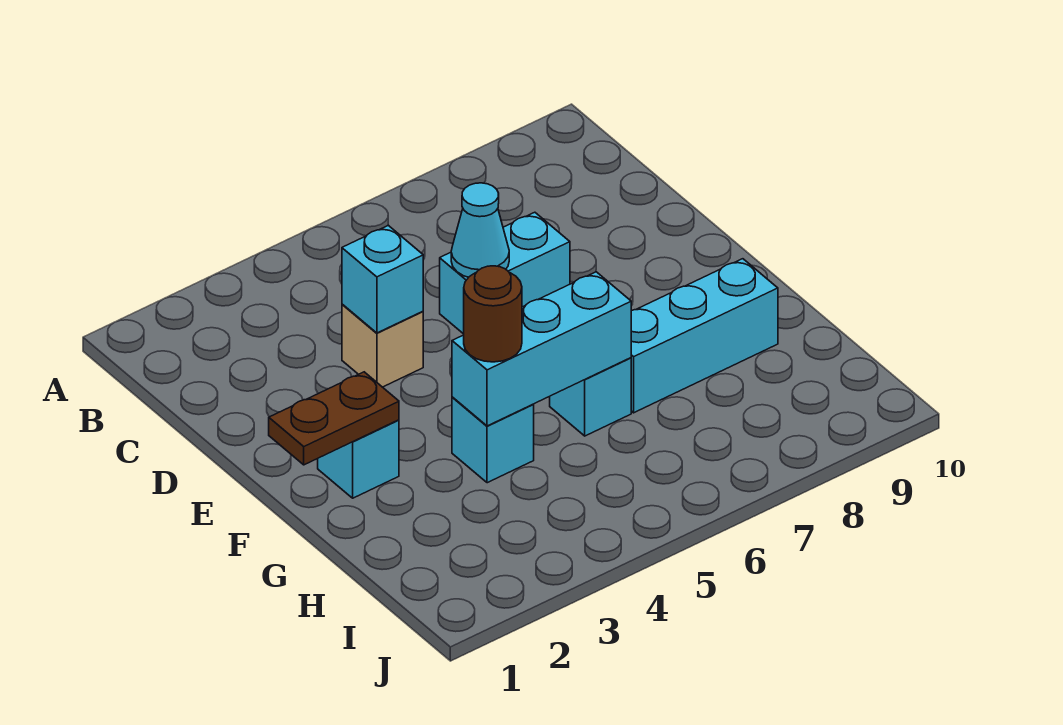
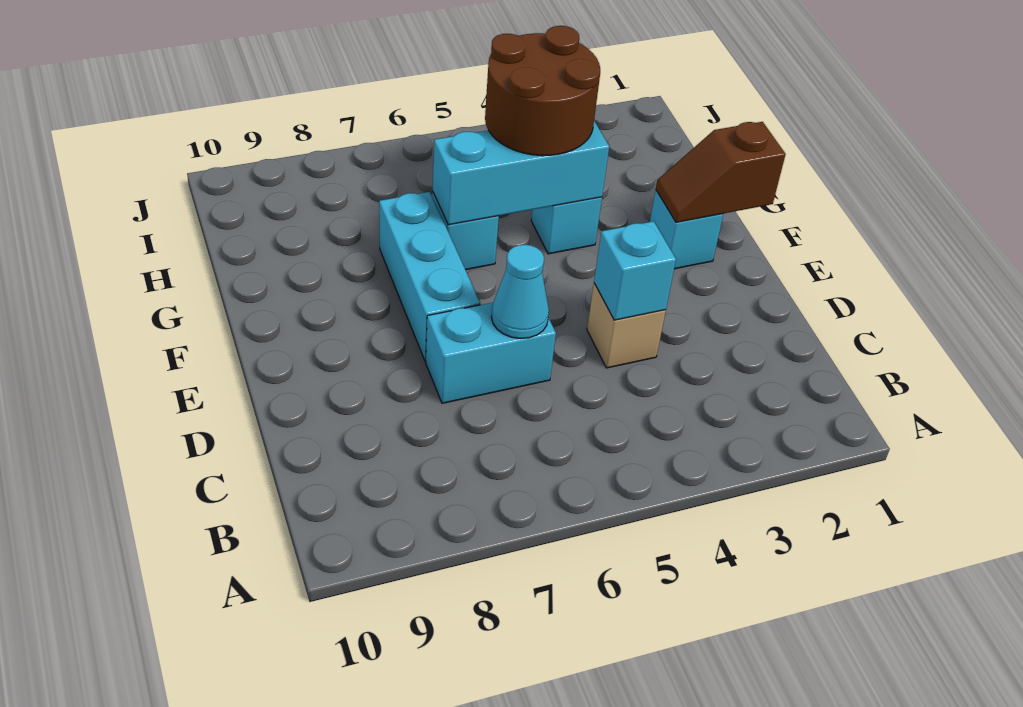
brown plate F1:F2 level 2 -> brown slope F1:F2 level 2 top 1
brown round brick G4 level 3 -> brown round brick G4:H5 level 3
cyan brick G7:G9 level 1 -> cyan brick E7:G7 level 1

